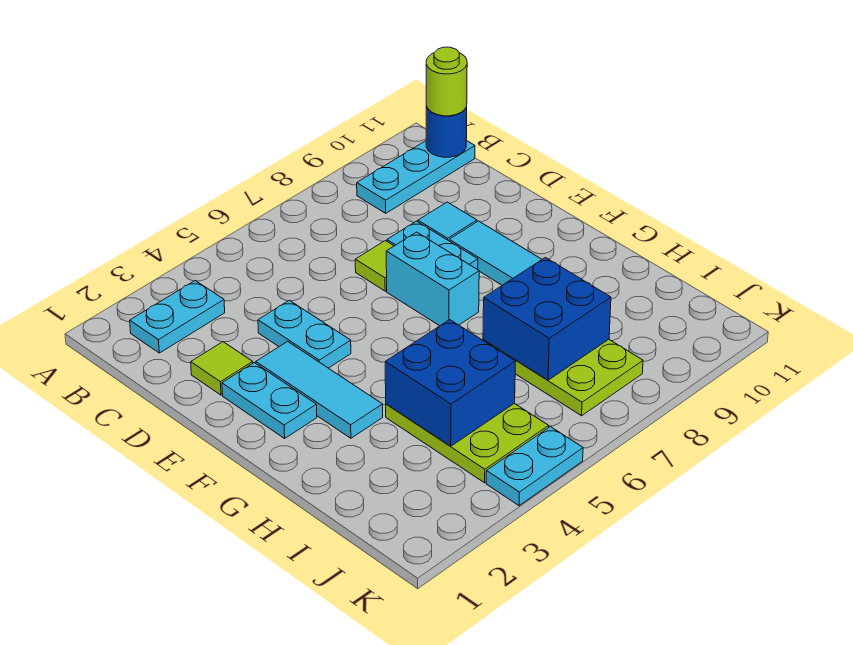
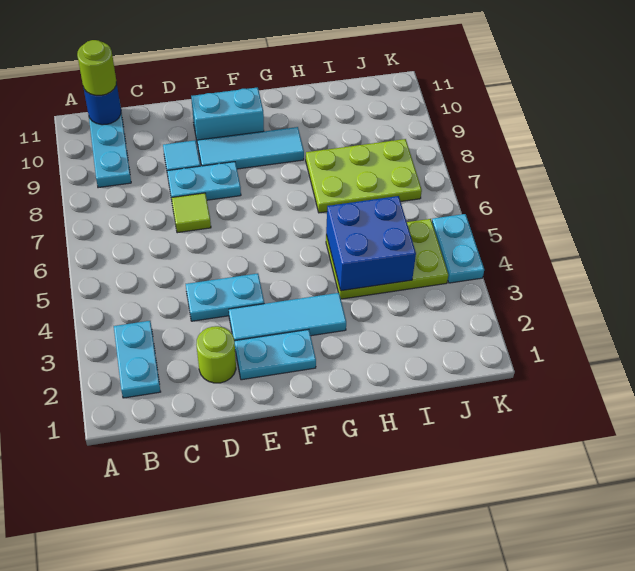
lime tile D2 level 1 -> lime round brick D2 level 1
cyan brick E7:F7 level 1 -> cyan brick E10:F10 level 1
blue brick H7:I8 level 2 -> none

